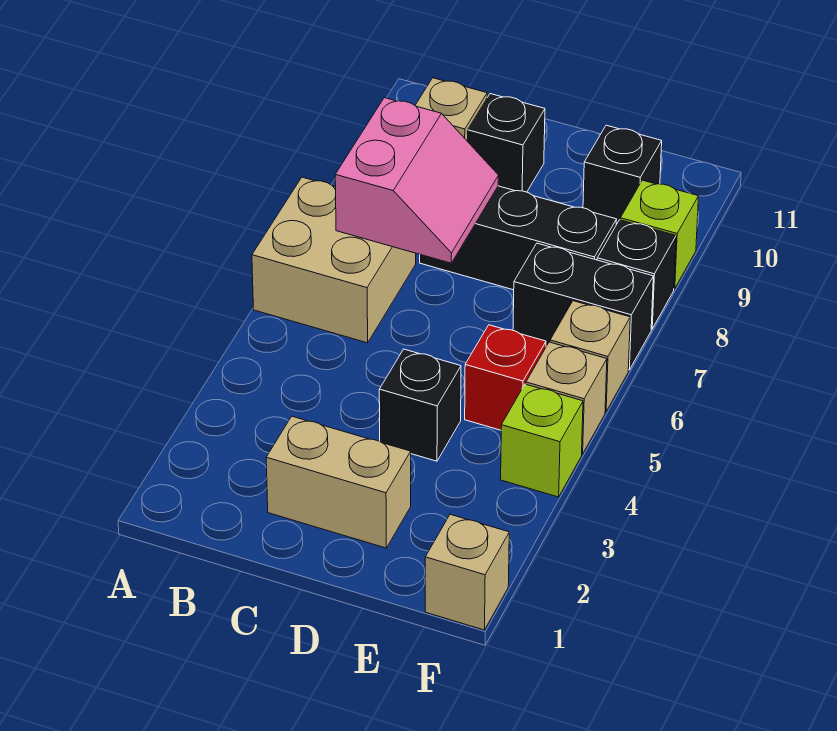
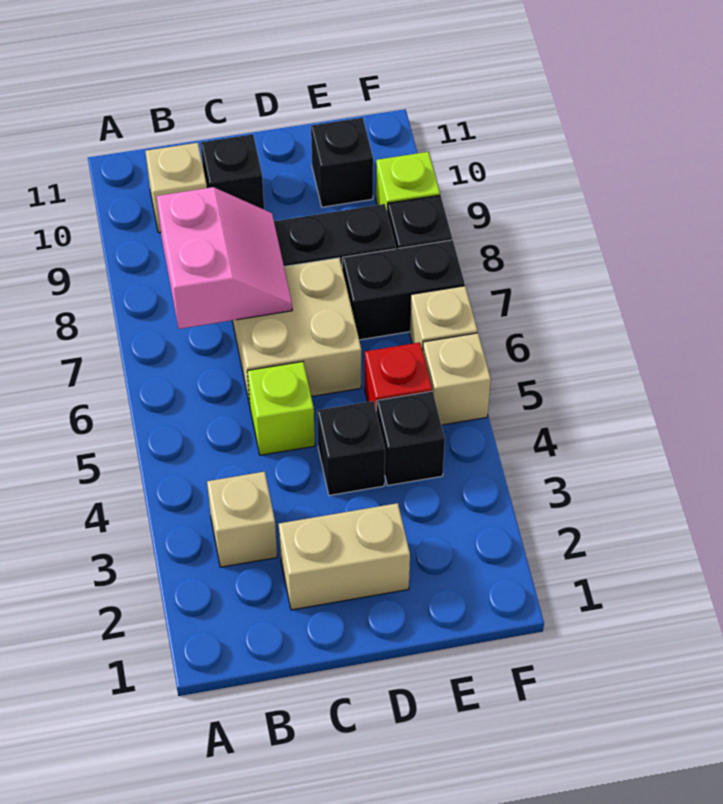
tan brick A6:B7 level 1 -> tan brick C6:D7 level 1
none -> black brick E4 level 1
tan brick F1 level 1 -> tan brick B3 level 1
lime brick F4 level 1 -> lime brick C5 level 1

